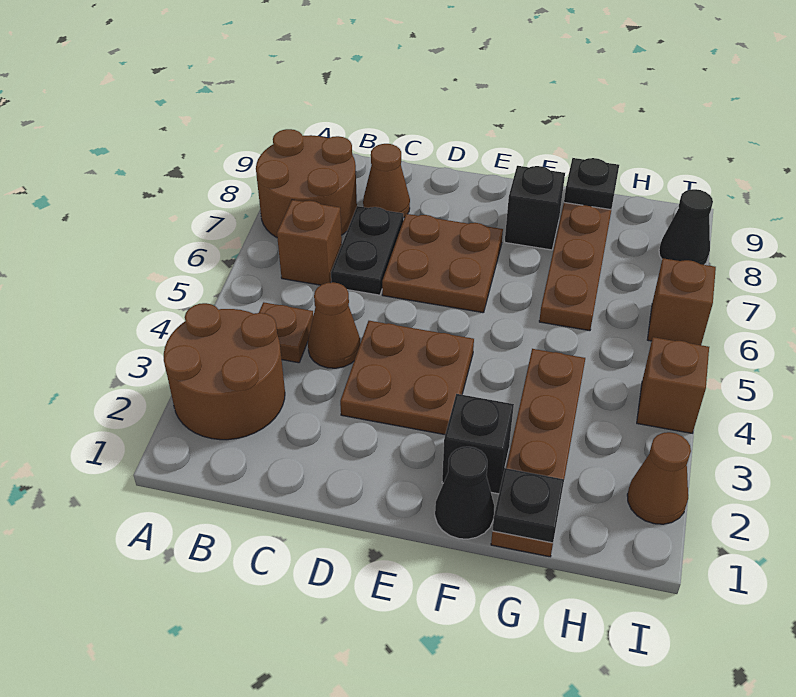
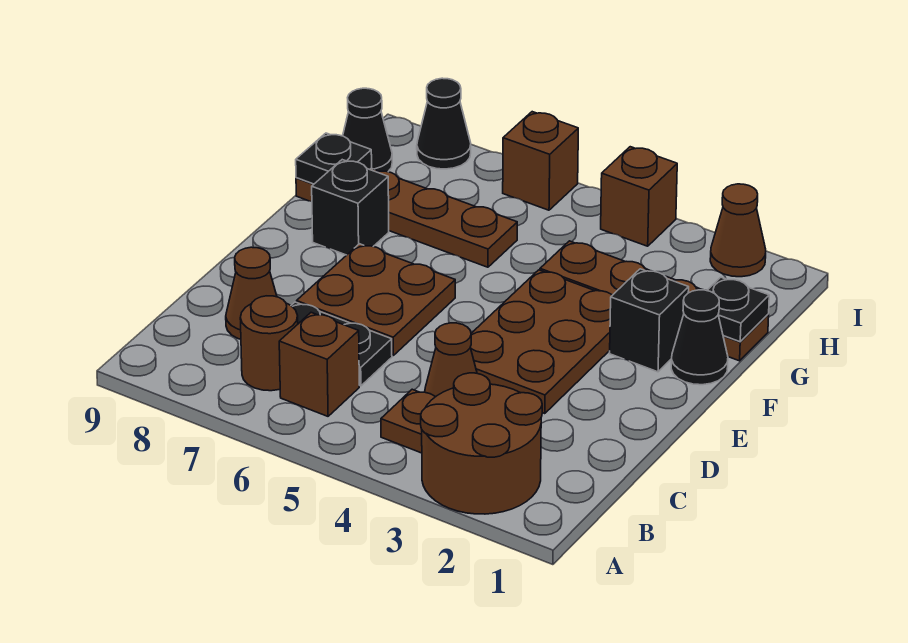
brown round brick A7:B8 level 1 -> brown round brick B7 level 1
brown plate D3:E4 level 1 -> brown plate D3:F4 level 1
none -> black cone H9 level 1

